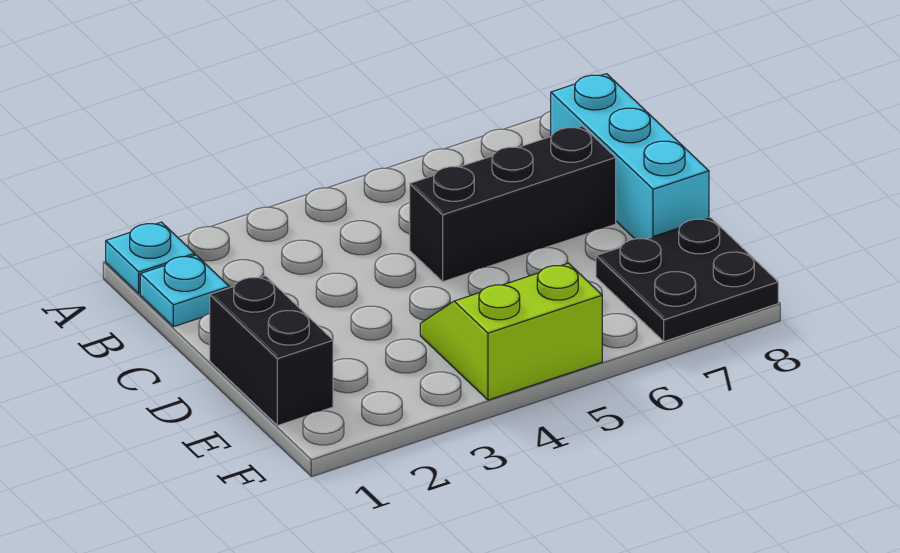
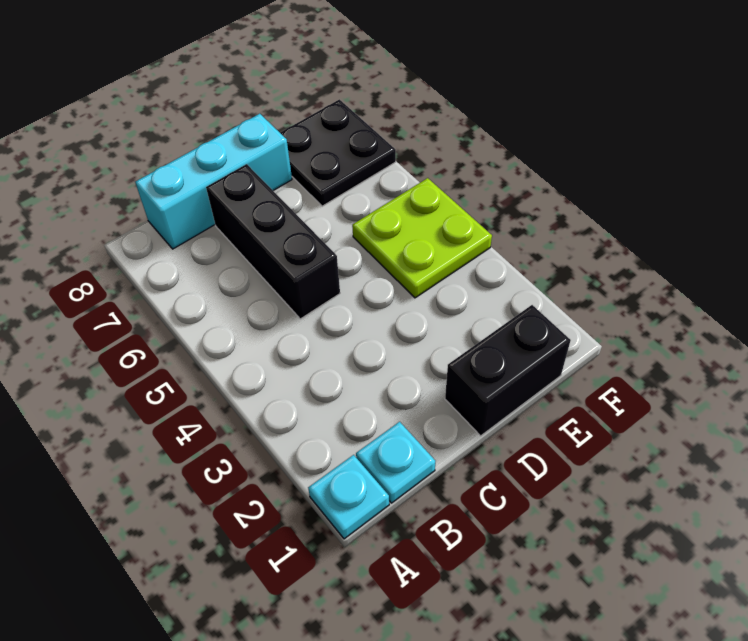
lime slope E4:F5 level 1 top F -> lime plate E4:F5 level 1

